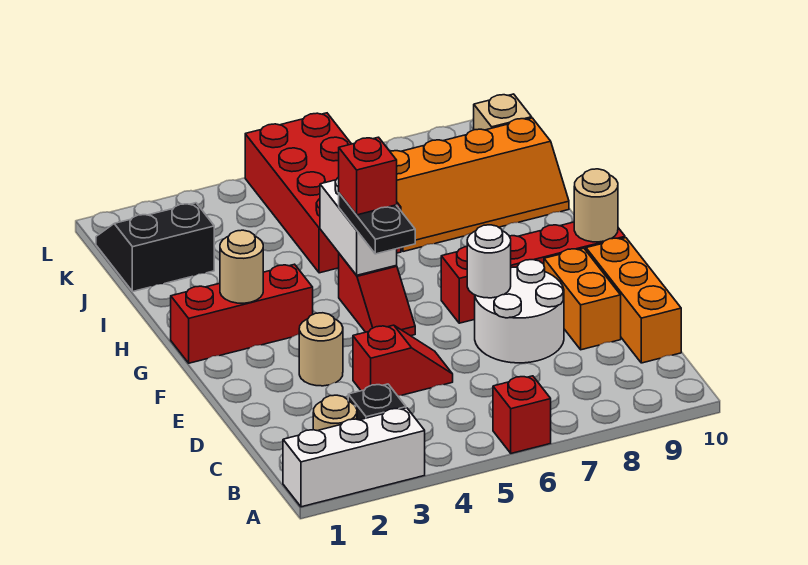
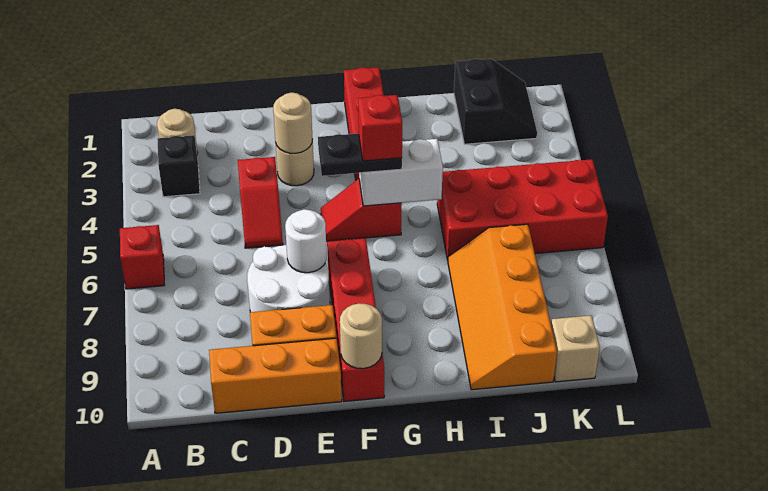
white brick A1:A3 level 1 -> none
tan round brick G2 level 2 -> tan round brick E3 level 2

